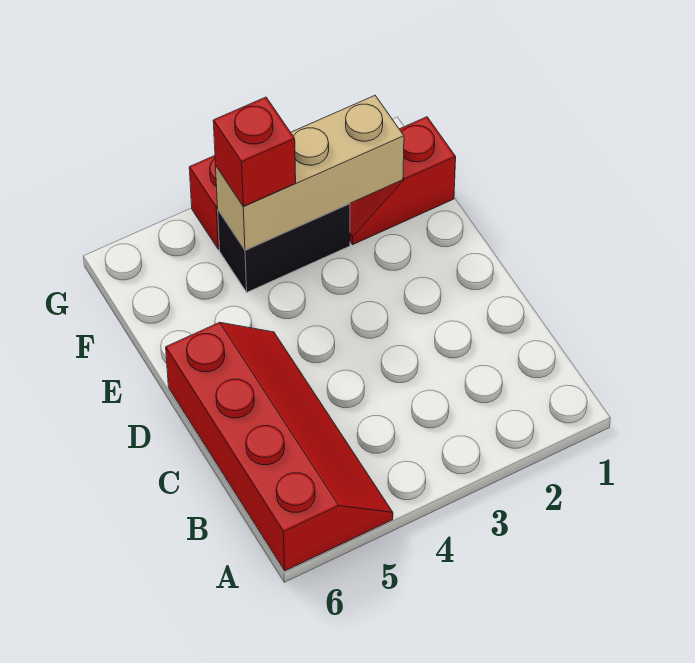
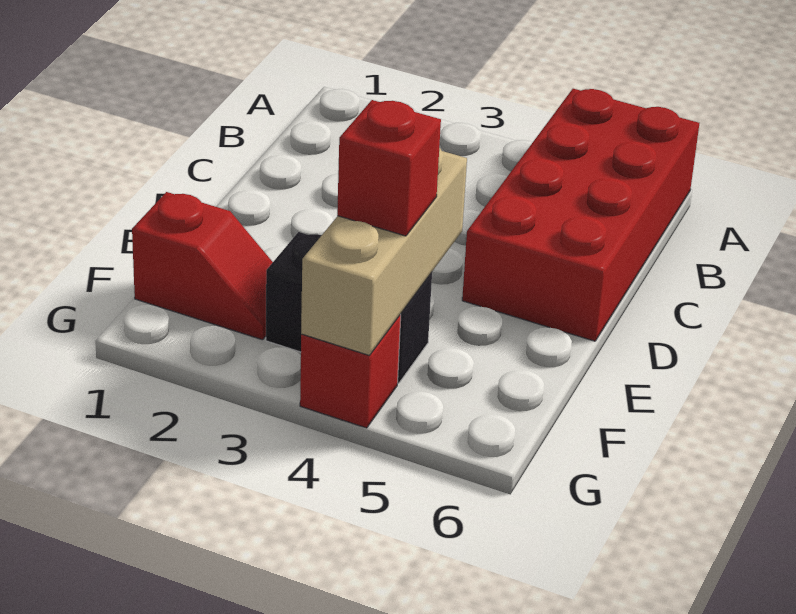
red slope A5:D6 level 1 top 6 -> red brick A5:D6 level 1
tan brick F2:F4 level 2 -> tan brick E4:G4 level 2

